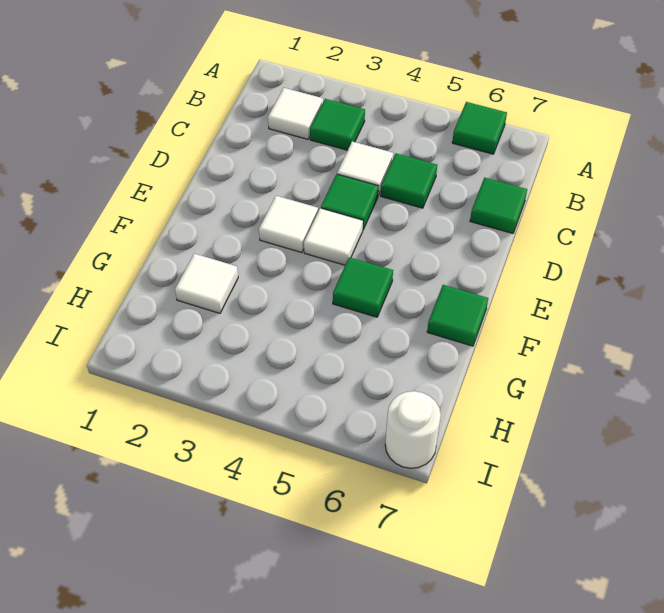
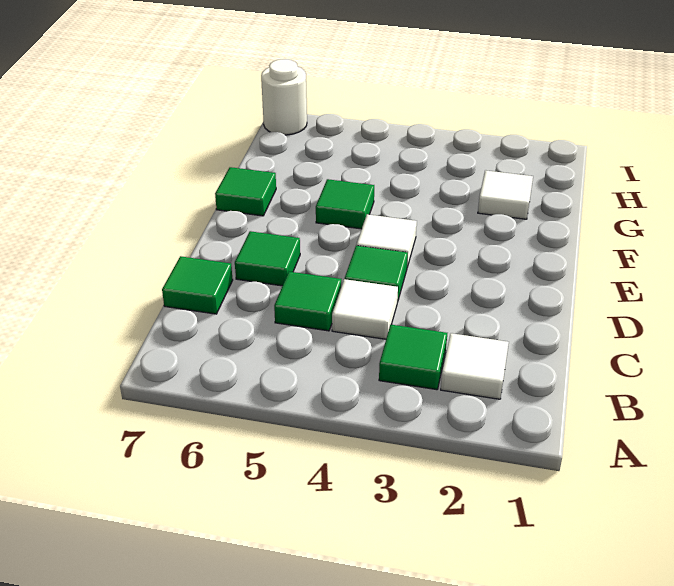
green tile A6 level 1 -> green tile D6 level 1
white tile E3 level 1 -> none

